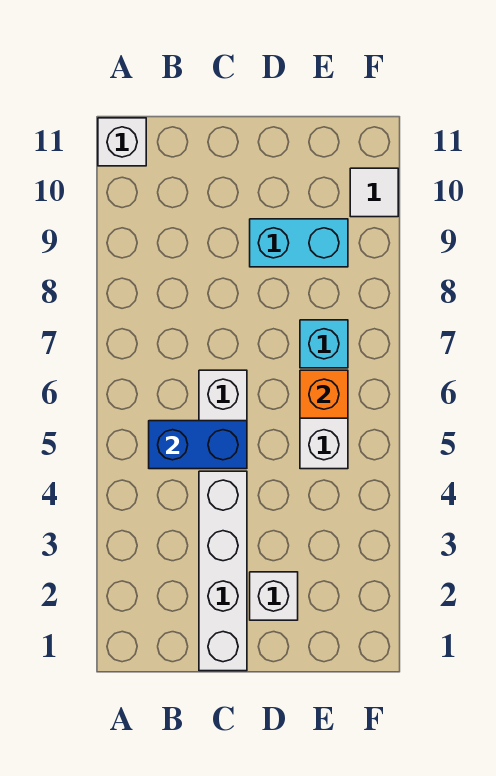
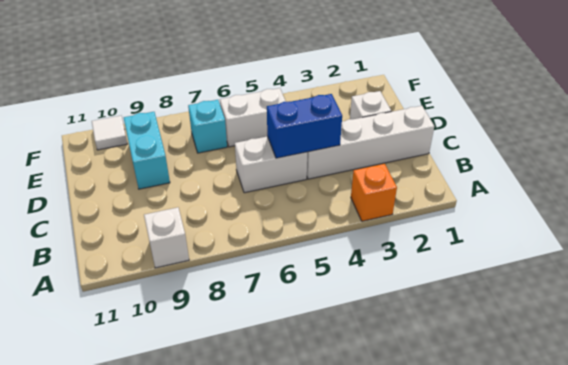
white brick A11 level 1 -> white brick A9 level 1
blue brick B5:C5 level 2 -> blue brick C4:C5 level 2
orange brick E6 level 2 -> orange brick A3 level 1

